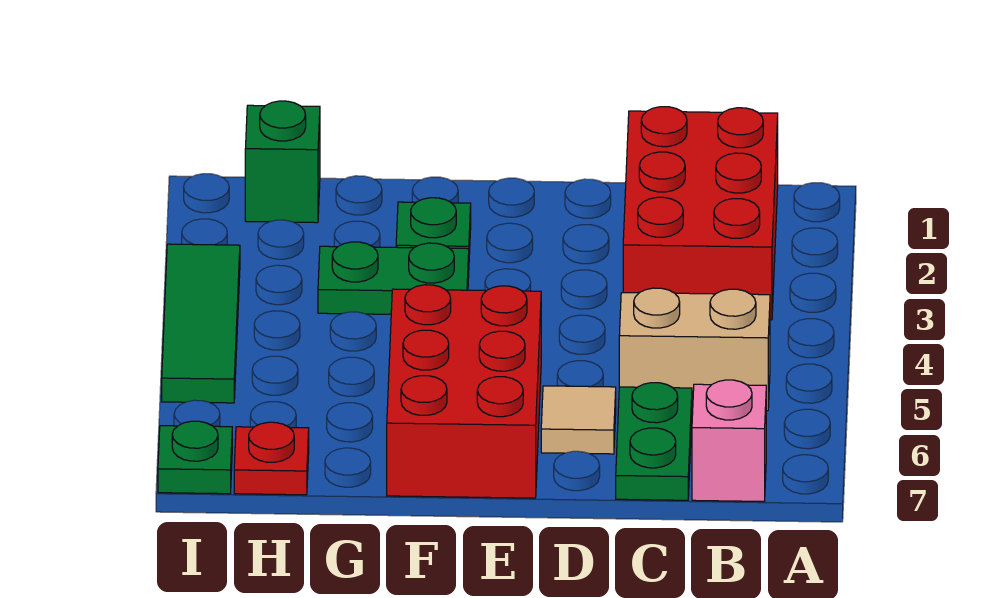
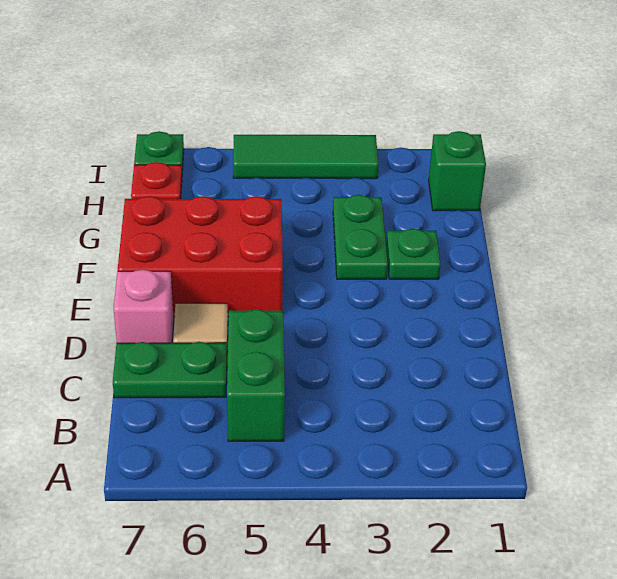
red brick B1:C3 level 1 -> none
tan brick B5:C5 level 1 -> green brick B5:C5 level 1
pink brick B7 level 1 -> pink brick D7 level 1

